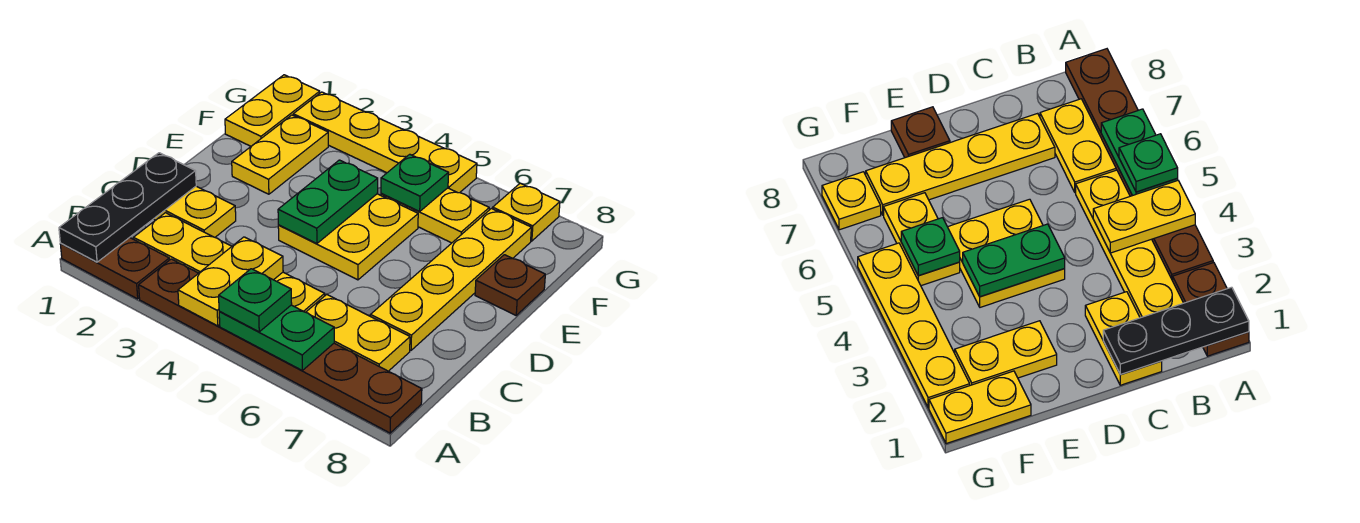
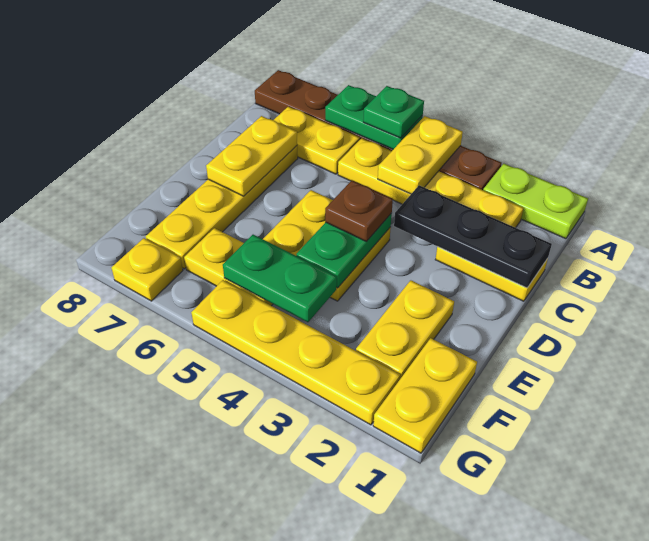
brown plate A1:A2 level 1 -> lime plate A1:A2 level 1
black plate A1:C1 level 2 -> black plate C1:C3 level 2
none -> yellow plate C7:D7 level 2
brown plate E8 level 1 -> brown plate D4 level 3
green plate F5 level 2 -> green plate F4:F5 level 2

